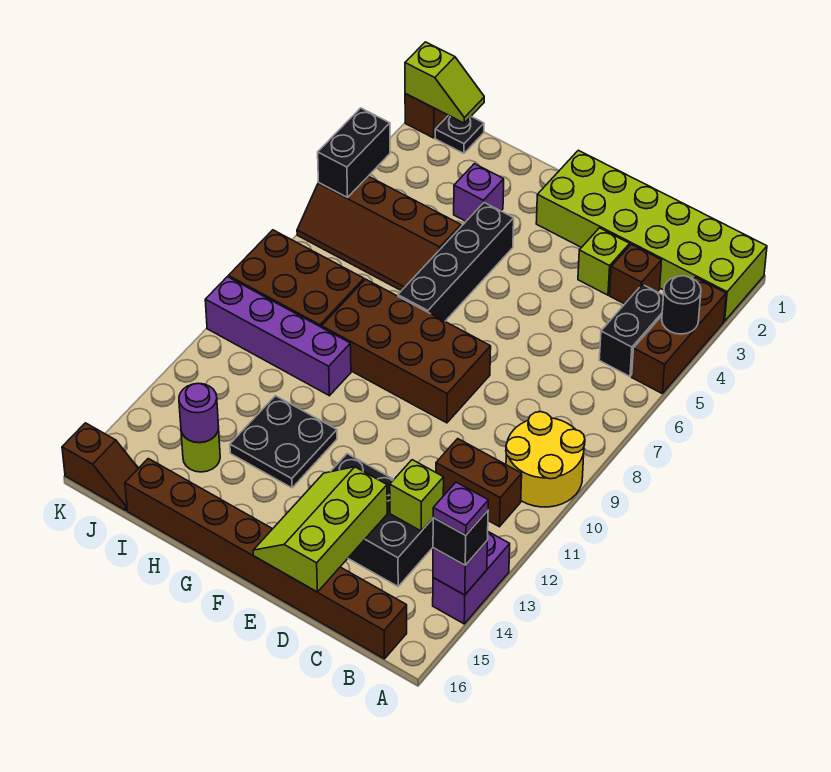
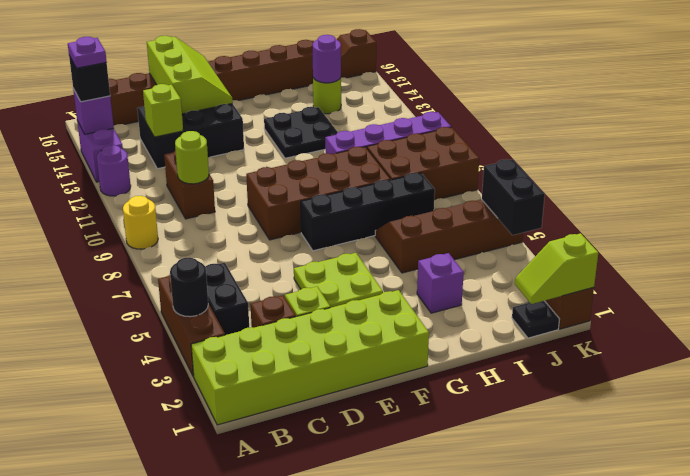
yellow round brick A9:B10 level 1 -> yellow round brick A9 level 1
none -> purple round brick A12 level 1
brown brick B11:C11 level 1 -> brown brick C10:C11 level 1
none -> lime round brick C10 level 2
none -> lime plate E4:F5 level 1
black brick G4:G7 level 1 -> black brick F7:I7 level 1

